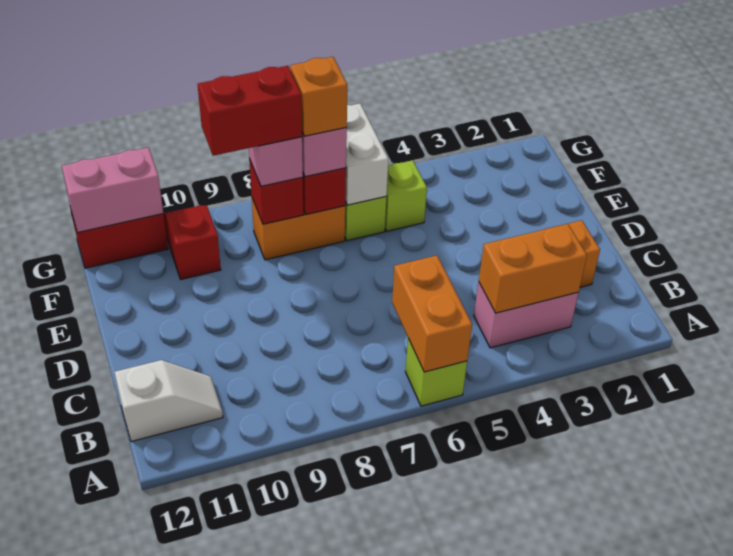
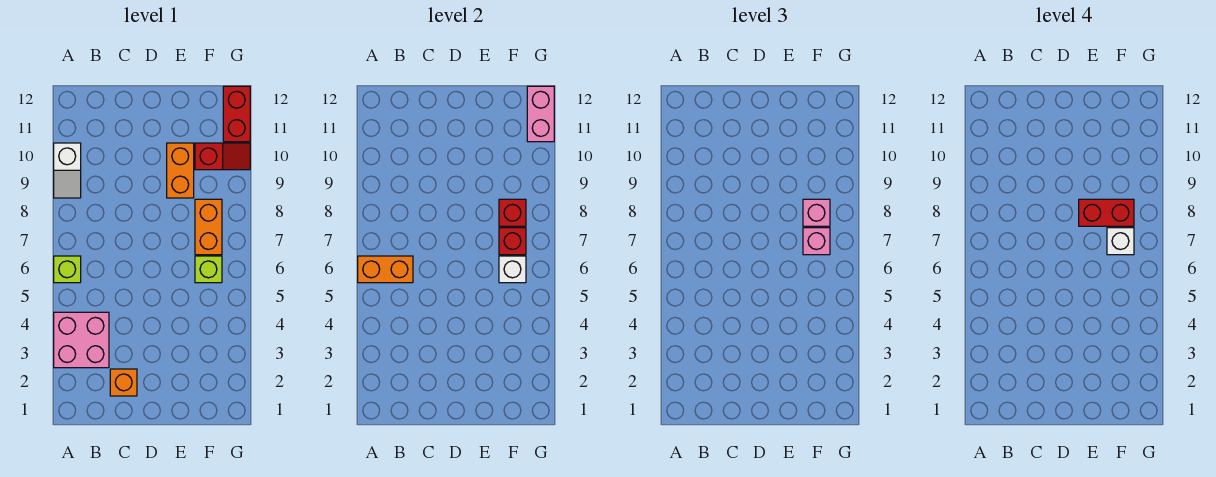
pink brick B3:B4 level 1 -> pink brick A3:B4 level 1
orange brick B3:B4 level 2 -> orange brick E9:E10 level 1
white slope B11:B12 level 1 top 12 -> white slope A9:A10 level 1 top 10
lime brick F5 level 1 -> none
white brick F6:G6 level 2 -> white brick F6 level 2
orange brick F7 level 4 -> white brick F7 level 4
red brick F8:F9 level 4 -> red brick E8:F8 level 4

